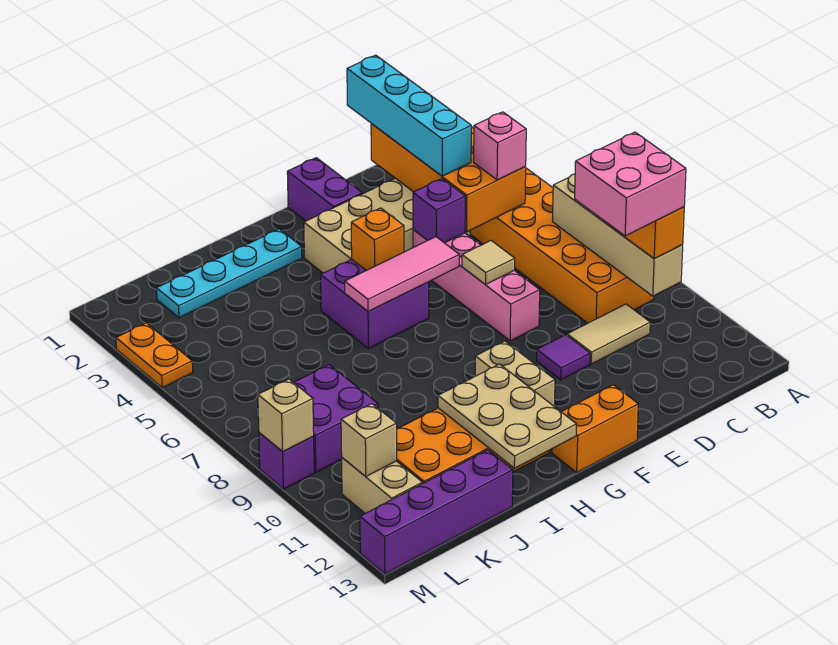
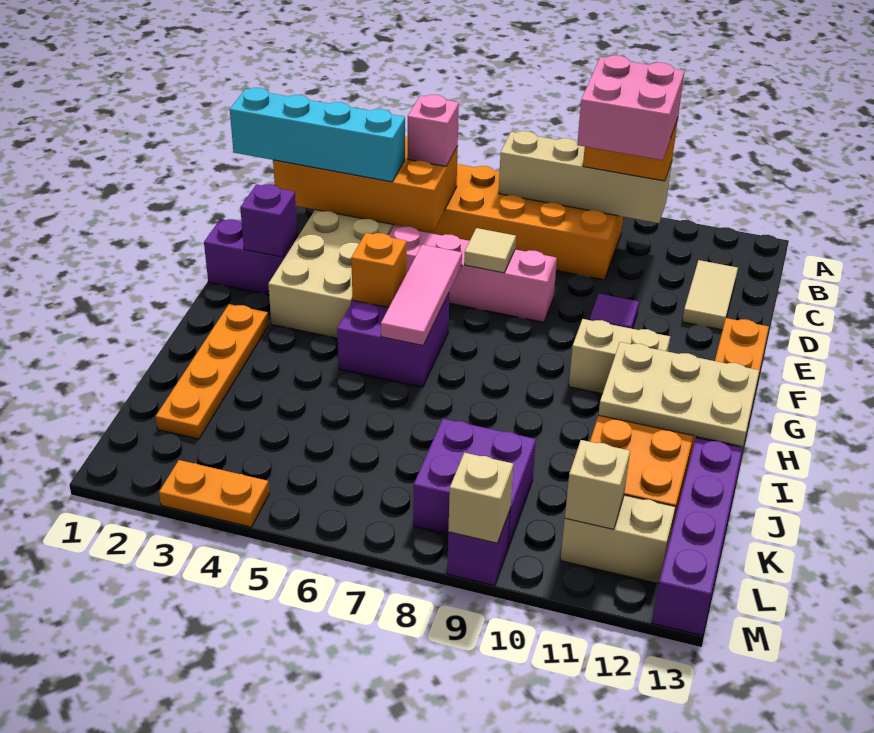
tan tile C10:D10 level 1 -> tan tile C12:D12 level 1
purple brick E5 level 2 -> purple brick F2 level 2
cyan plate H2:K2 level 1 -> orange plate H2:K2 level 1

